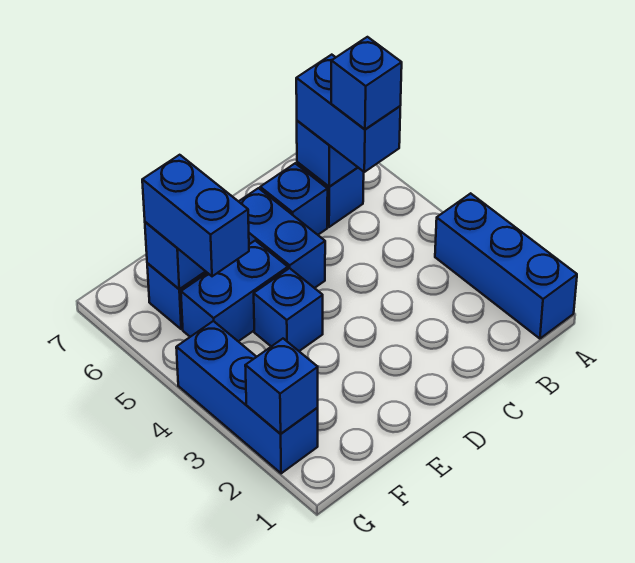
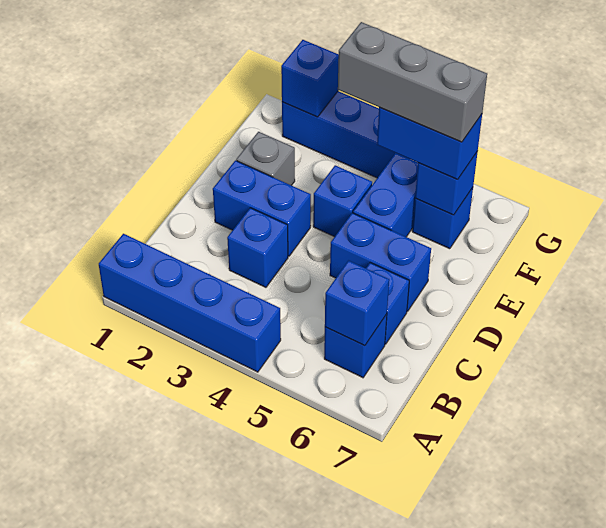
blue brick A1:A3 level 1 -> blue brick A1:A4 level 1
blue brick B5:B6 level 3 -> blue brick D2:D3 level 1
blue brick B5 level 4 -> blue brick C3 level 1
none -> grey brick E2 level 1
none -> grey brick F4:F6 level 4

